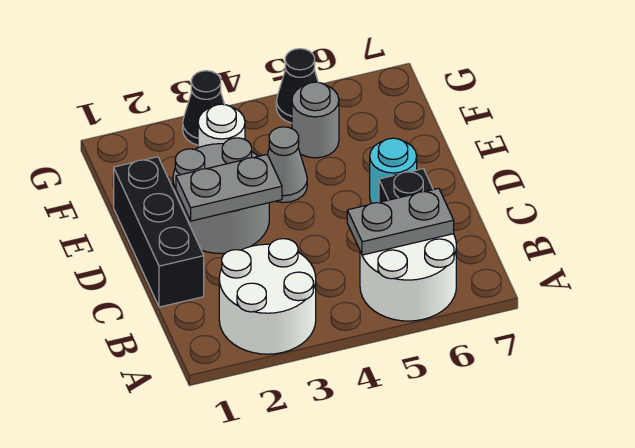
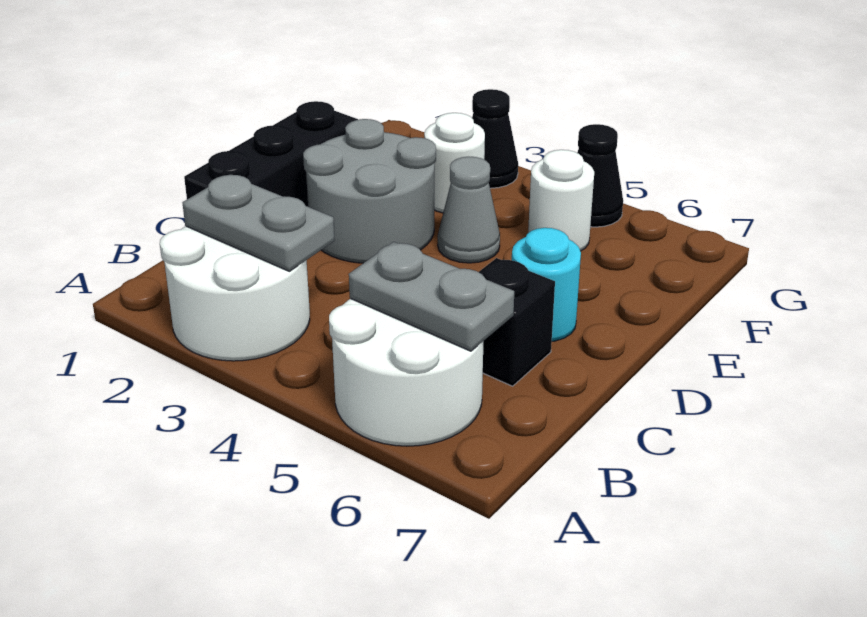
grey plate D2:D3 level 2 -> grey plate B2:B3 level 2
grey round brick F5 level 1 -> white round brick F5 level 1

